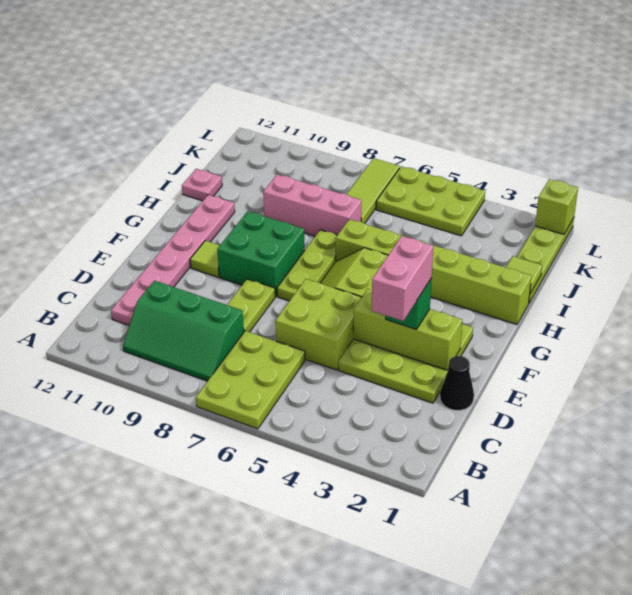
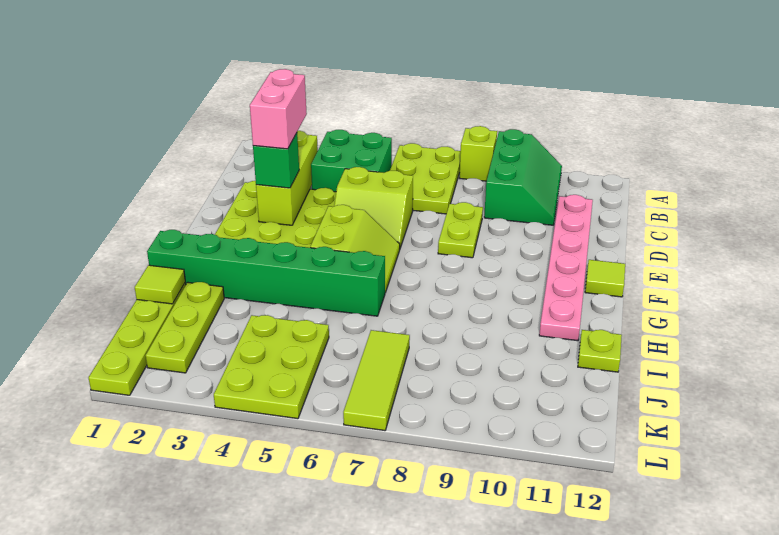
green slope B8:C10 level 1 top C -> green slope A9:C10 level 1 top 9
black cone D1 level 1 -> none
lime brick D5:E6 level 1 -> lime slope D5:E6 level 1 top D
lime brick E2:E4 level 2 -> lime brick C3:E3 level 2
lime plate F7:H7 level 1 -> lime plate I2:K2 level 1
green brick F8:G9 level 1 -> green brick B4:C5 level 1
lime tile F10 level 1 -> lime tile F12 level 1
lime brick H1:H6 level 1 -> green brick H1:H6 level 1
pink brick I7:I9 level 1 -> none
pink plate I12 level 1 -> lime plate I12 level 1
lime plate K4:L6 level 1 -> lime plate J4:L5 level 1
lime brick L1 level 2 -> lime brick A8 level 1

